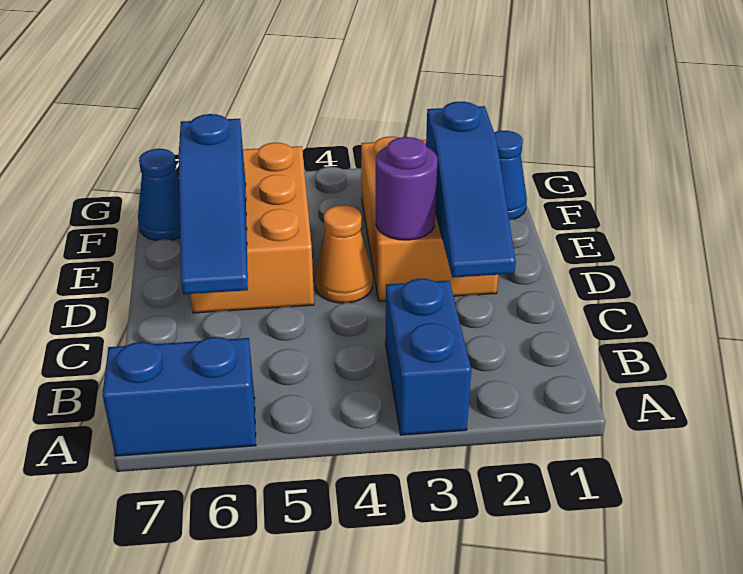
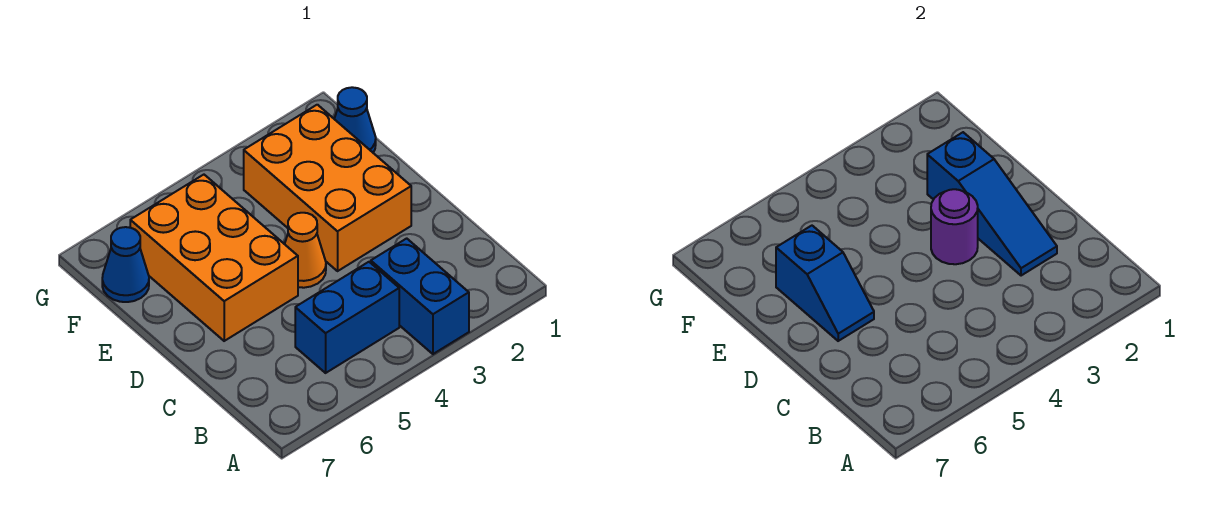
blue brick A6:A7 level 1 -> blue brick B4:B5 level 1
blue slope C6:E6 level 2 top E -> blue slope D6:E6 level 2 top E

